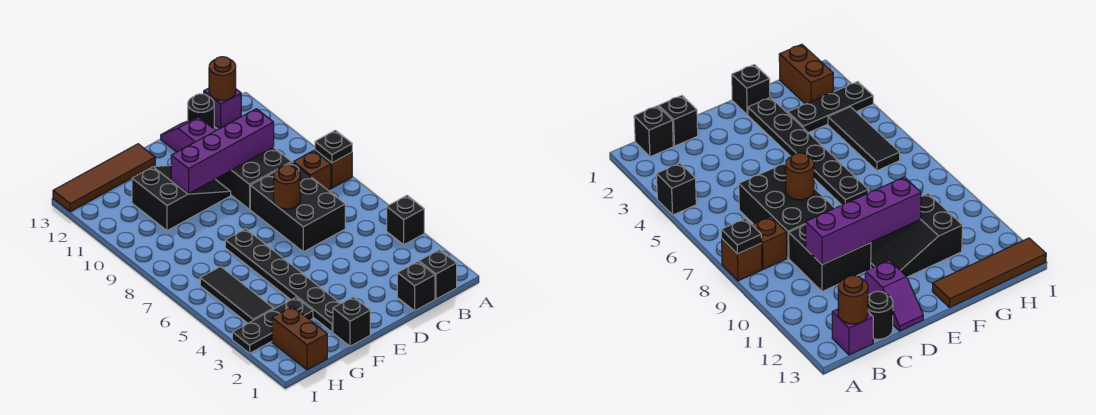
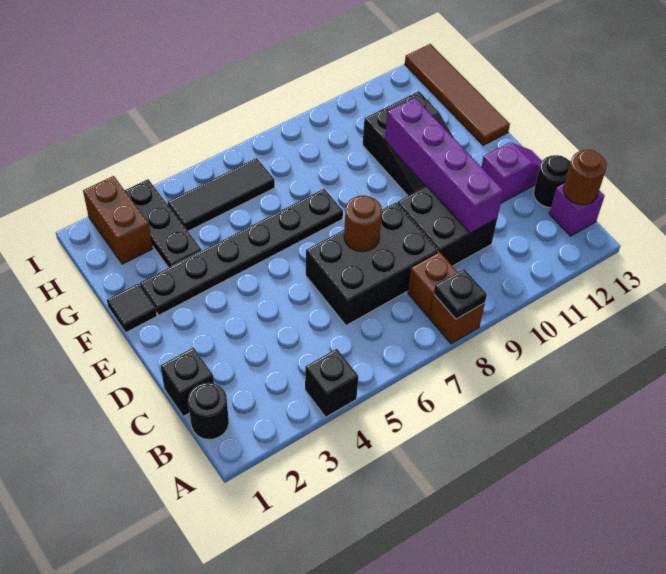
black brick B1 level 1 -> black round brick B1 level 1
black brick F1 level 1 -> black tile F1 level 1
brown brick H1:H2 level 1 -> brown brick H2:I2 level 1

